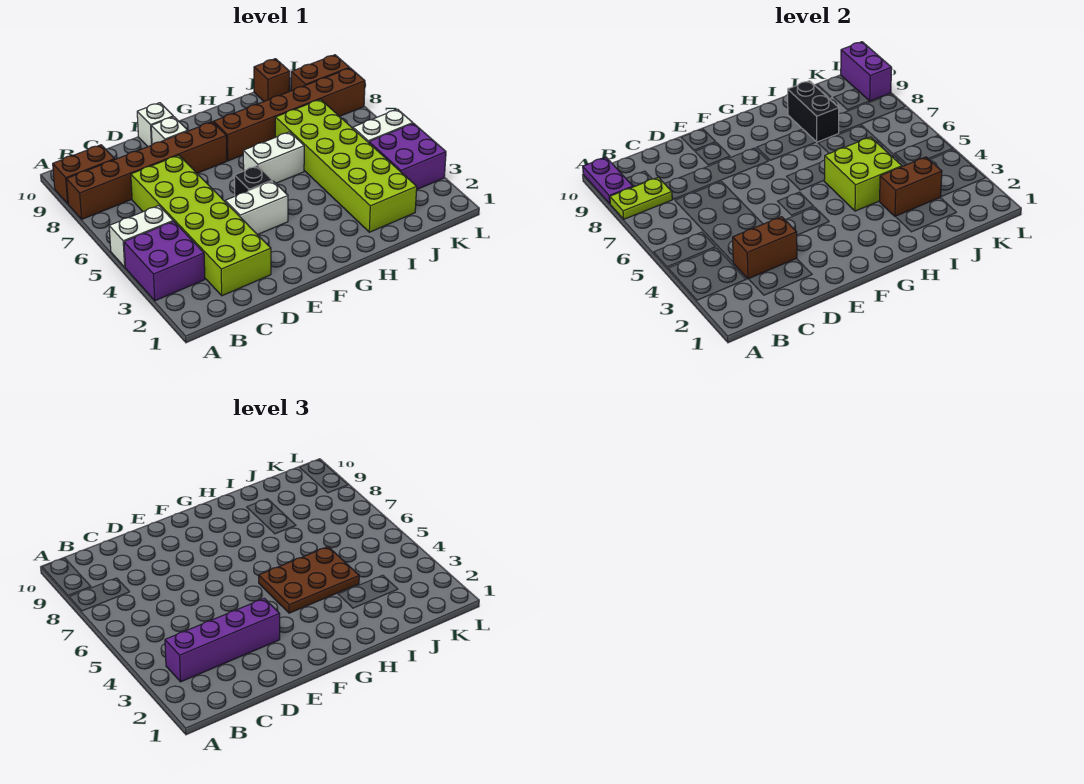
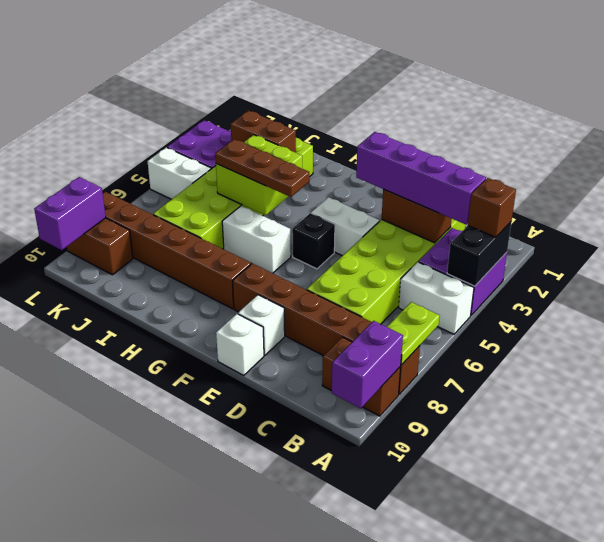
lime plate A8:B8 level 2 -> lime plate A7:A8 level 2
purple plate A9:A10 level 2 -> purple brick A9:A10 level 2
brown plate G4:I5 level 3 -> brown plate G5:I5 level 3
black brick I8:I9 level 2 -> black brick A3:A4 level 2
brown brick J10 level 1 -> brown brick A3 level 3

